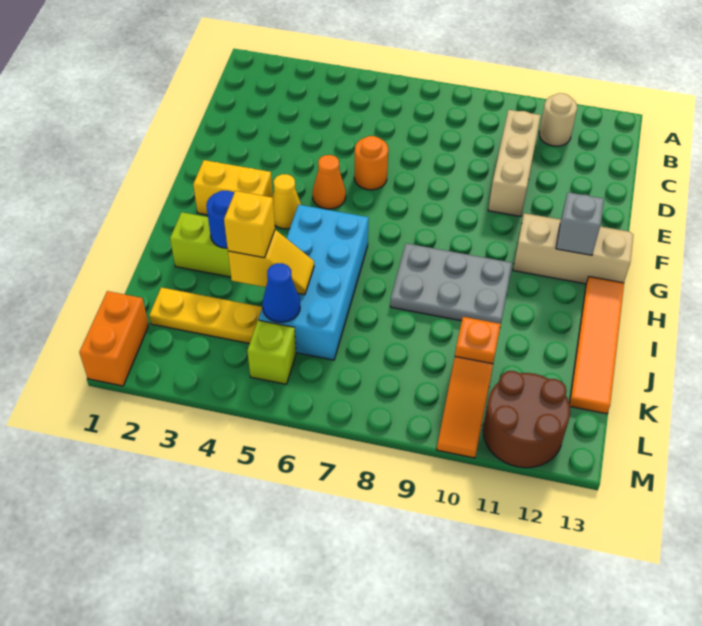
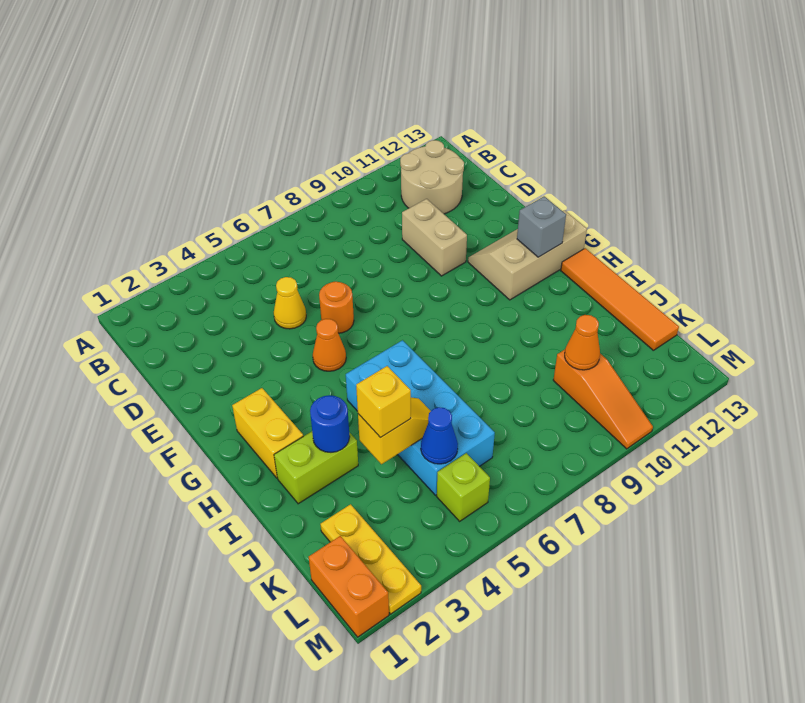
tan round brick B11 level 1 -> tan round brick B11:C12 level 1
tan brick C10:E10 level 1 -> tan brick D10:E10 level 1
yellow brick G2:G3 level 1 -> yellow brick G2:H2 level 1
yellow cone G4 level 1 -> yellow cone D5 level 1
grey plate H8:I10 level 1 -> none
yellow plate K2:K4 level 1 -> yellow plate K2:M2 level 1
orange plate K10 level 2 -> orange cone K10 level 2
brown round brick L11:M12 level 1 -> none

